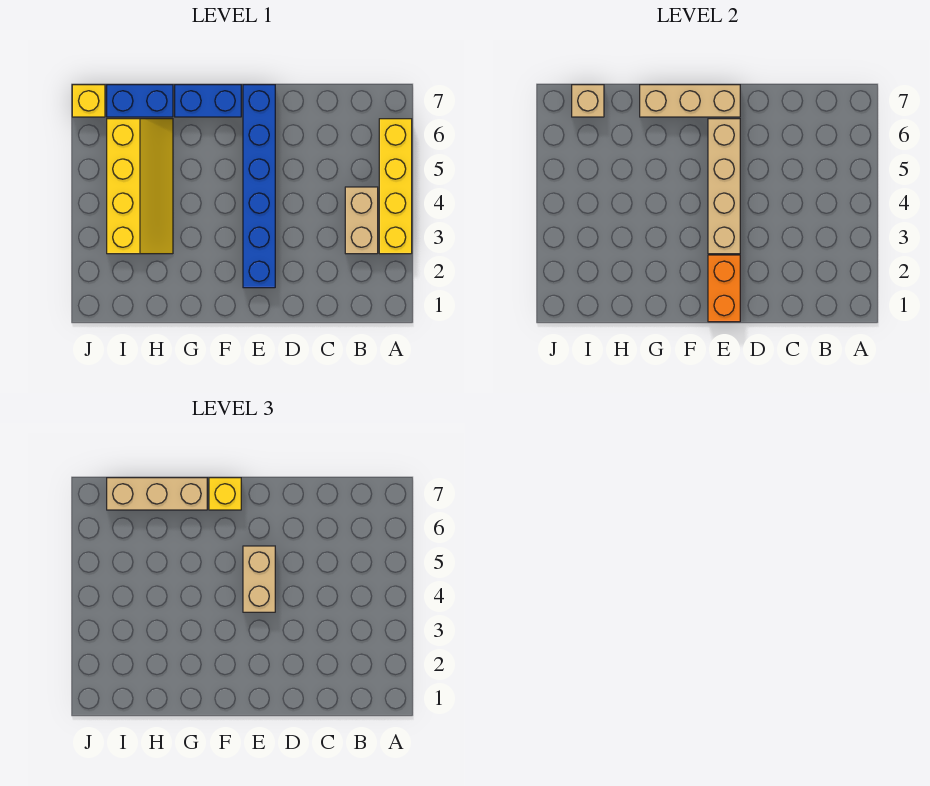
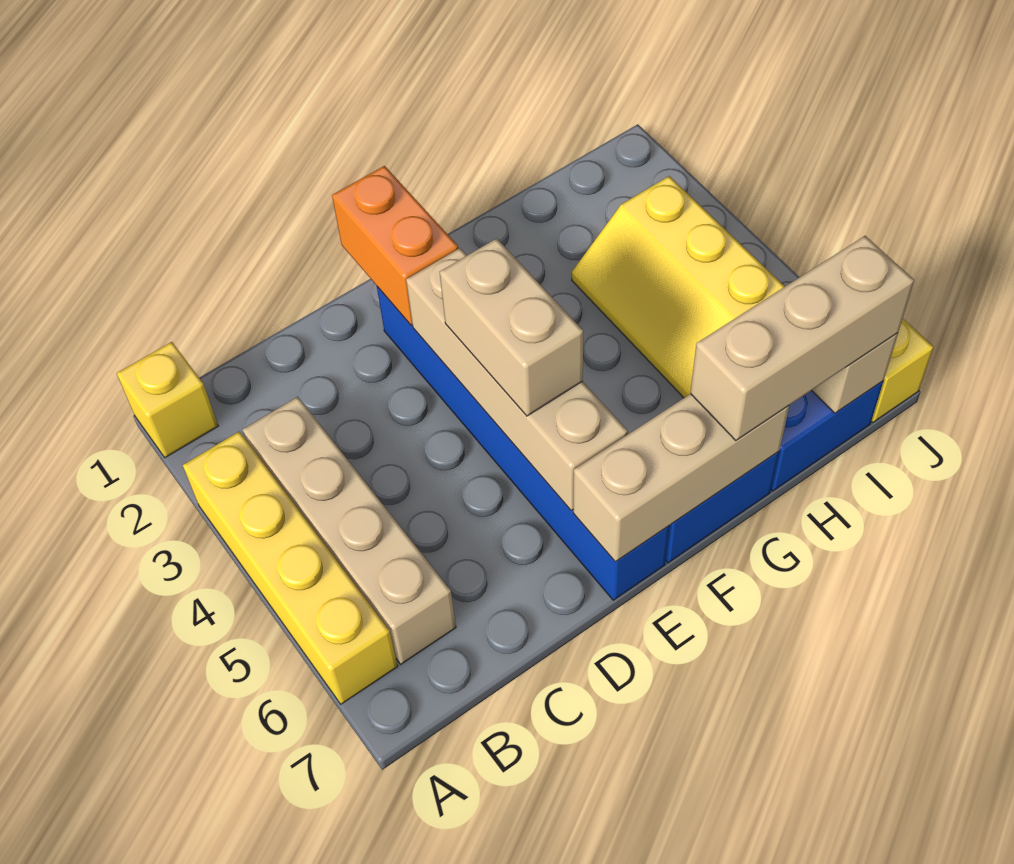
tan brick B3:B4 level 1 -> tan brick B3:B6 level 1
yellow brick F7 level 3 -> yellow brick A1 level 1

